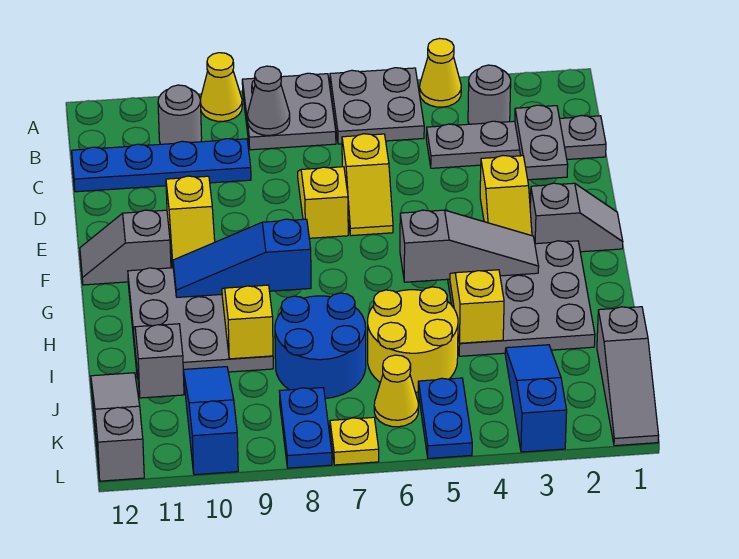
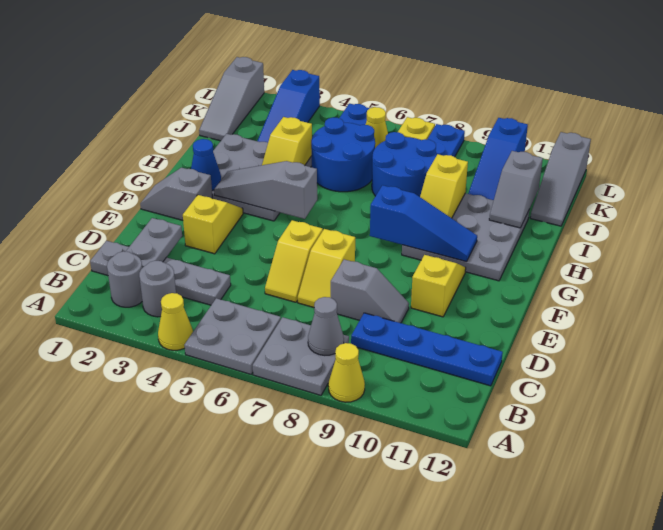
grey round brick B10 level 1 -> grey round brick B2 level 1
yellow slope D6:E6 level 1 top D -> yellow slope D6:E6 level 1 top E
grey slope F11:F12 level 1 top 11 -> grey slope D8:D9 level 1 top 8
none -> blue cone G2 level 2
yellow round brick I5:J6 level 1 -> blue round brick I5:J6 level 1
grey slope J1:L1 level 1 top J -> grey slope J1:L1 level 1 top L

